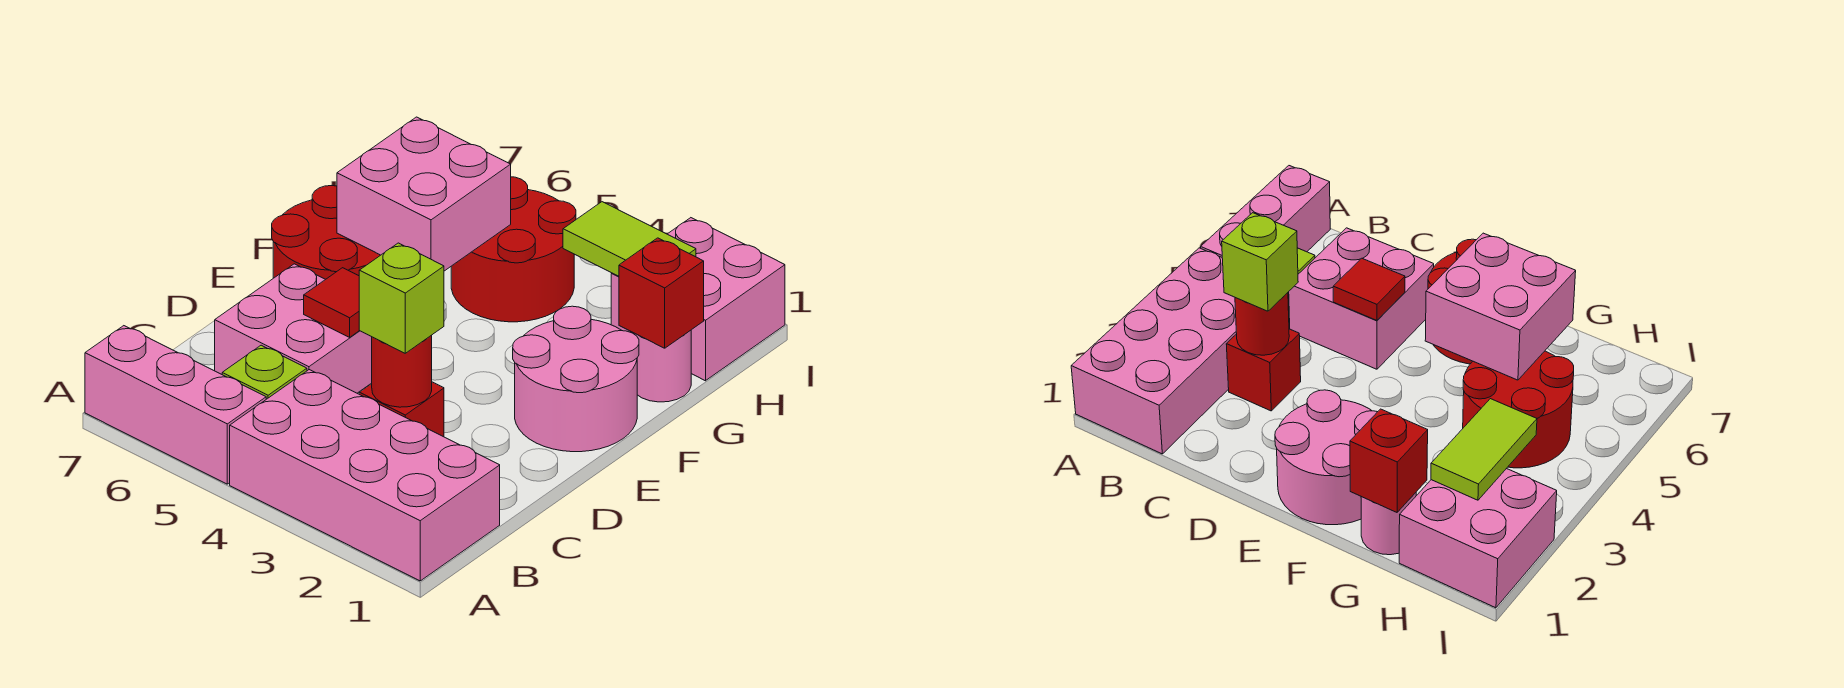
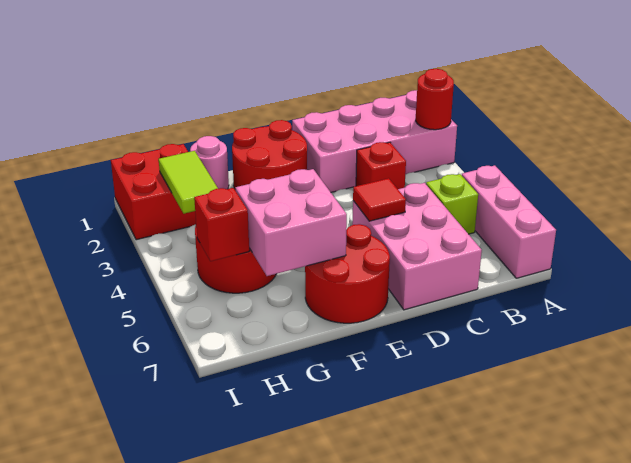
pink brick A1:B4 level 1 -> pink brick A1:D2 level 1
red round brick C3 level 2 -> red round brick A2 level 2
lime brick C3 level 3 -> none
pink brick C5:D6 level 1 -> pink brick C5:D7 level 1
pink round brick E1:F2 level 1 -> red round brick E1:F2 level 1
red brick G1 level 2 -> red brick H5 level 2
pink brick H1:I2 level 1 -> red brick H1:I2 level 1

